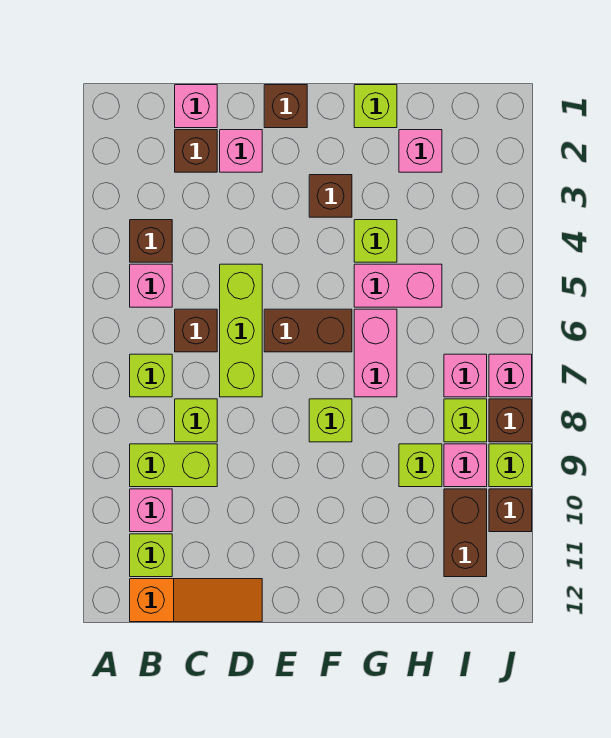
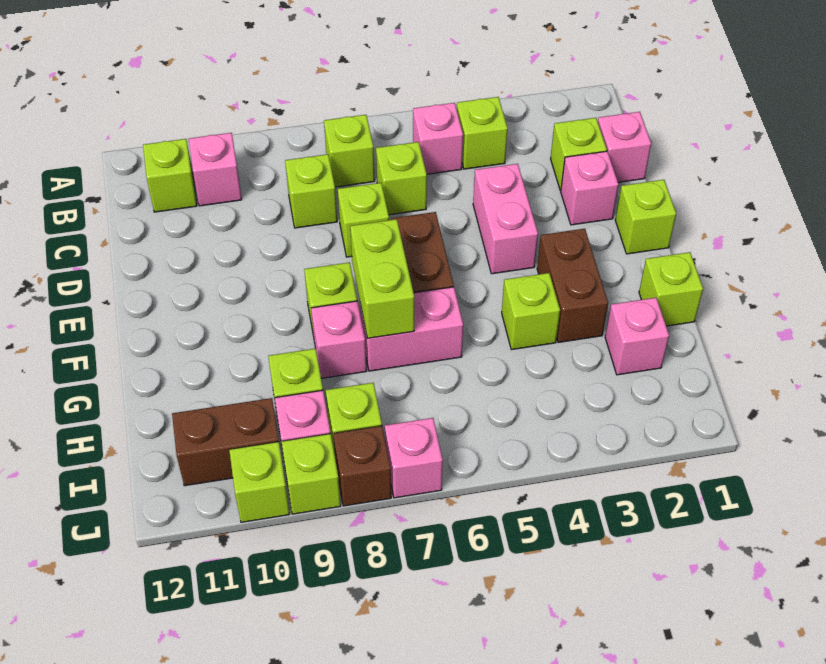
brown brick B4 level 1 -> lime brick B4 level 1
lime brick B9:C9 level 1 -> lime brick F7:G7 level 2
orange slope B12:D12 level 1 top B -> none
brown brick C2 level 1 -> lime brick C2 level 1
brown brick C6 level 1 -> lime brick C6 level 1
lime brick D5:D7 level 1 -> lime brick D7 level 1
brown brick E1 level 1 -> lime brick E1 level 1
brown brick F3 level 1 -> brown brick F3:G3 level 1
pink brick G5:H5 level 1 -> pink brick D4:E4 level 1
pink brick I7 level 1 -> pink brick G8 level 1
brown brick J10 level 1 -> lime brick J10 level 1

